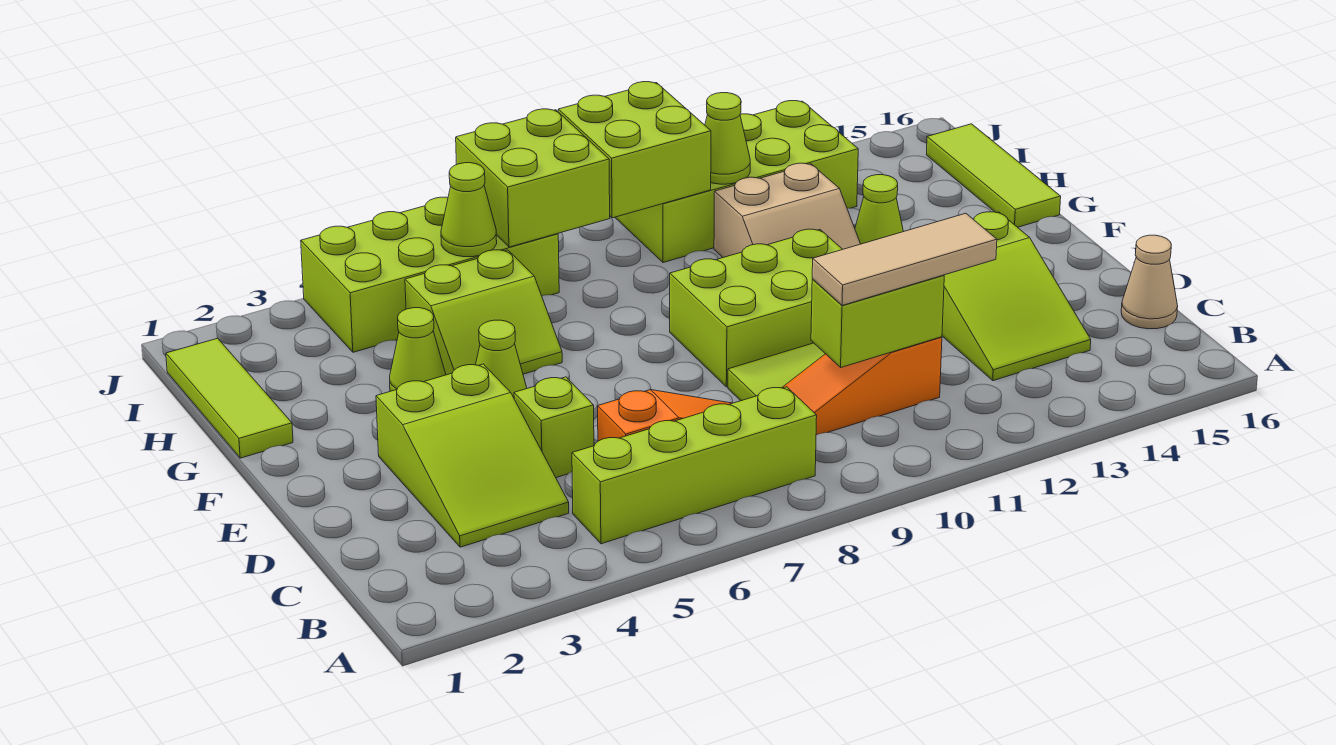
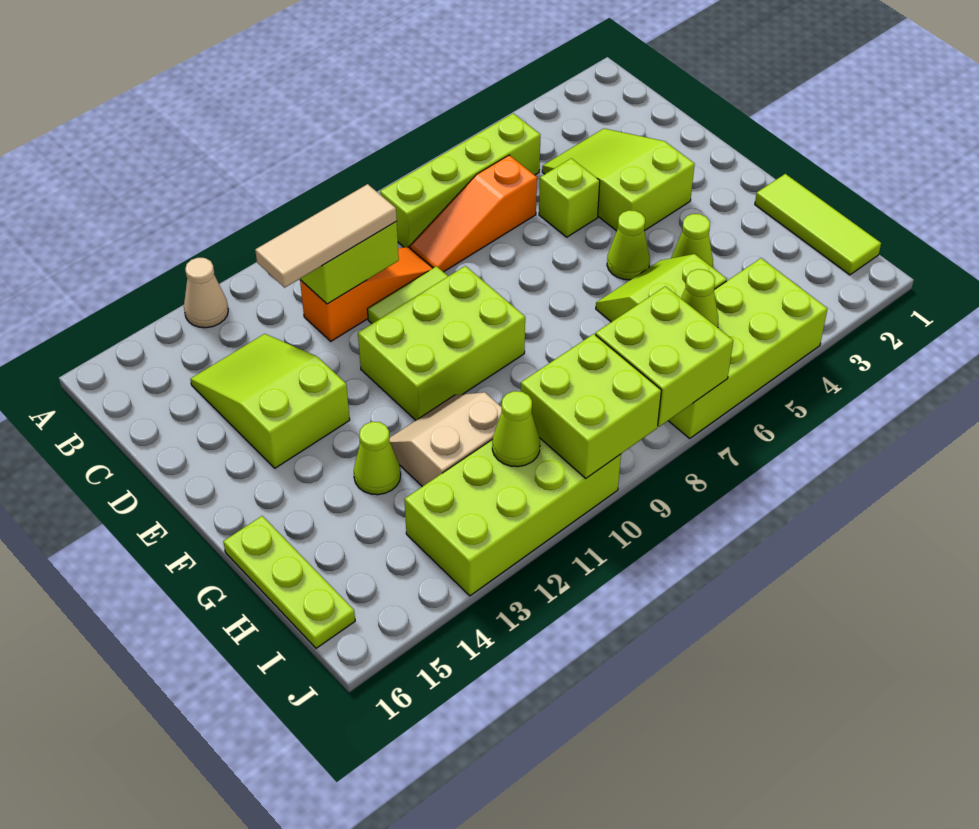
tan cone C16 level 1 -> tan cone A13 level 1
lime tile G16:I16 level 1 -> lime plate G16:I16 level 1

